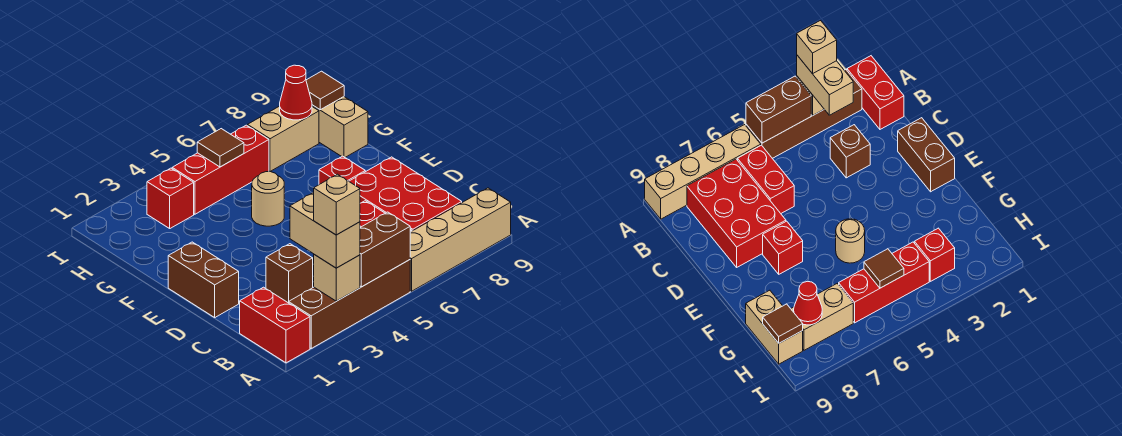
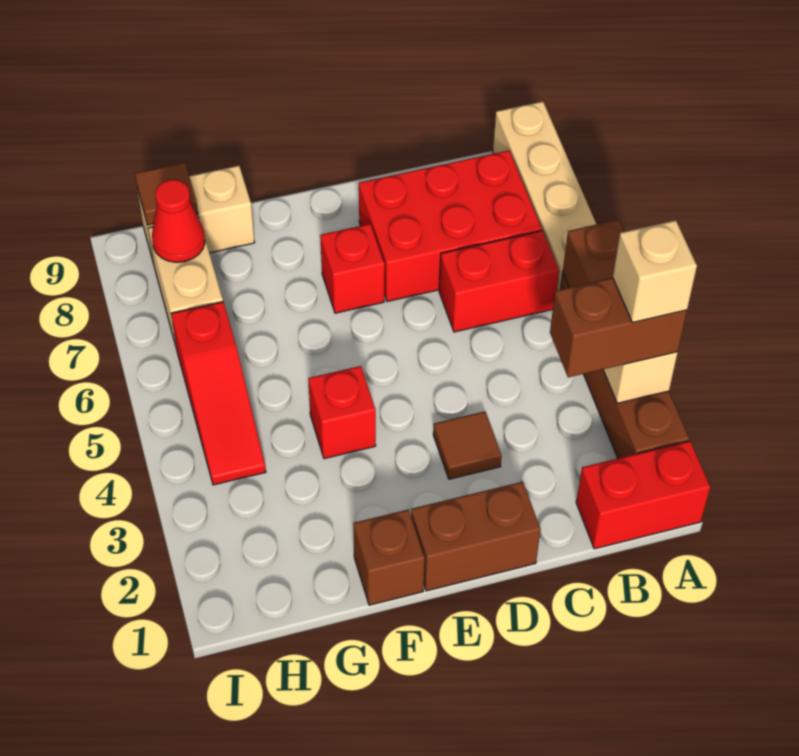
tan brick A3:B3 level 3 -> brown brick A3:B3 level 3
brown brick C3 level 1 -> brown brick F1 level 1
tan round brick F5 level 1 -> none
red brick H3 level 1 -> red brick F4 level 1
red brick H4:H6 level 1 -> red slope H4:H6 level 1 top 6
brown tile H5 level 2 -> brown tile D3 level 1

